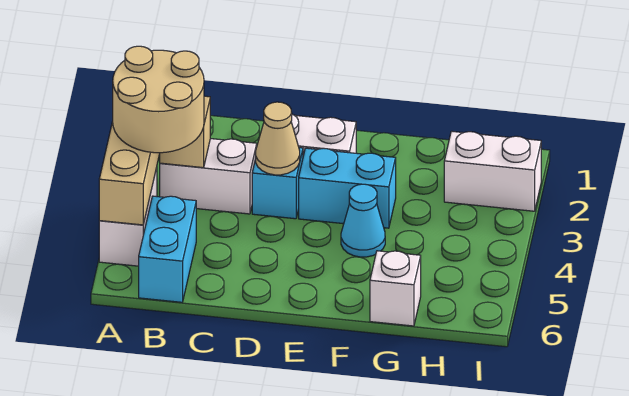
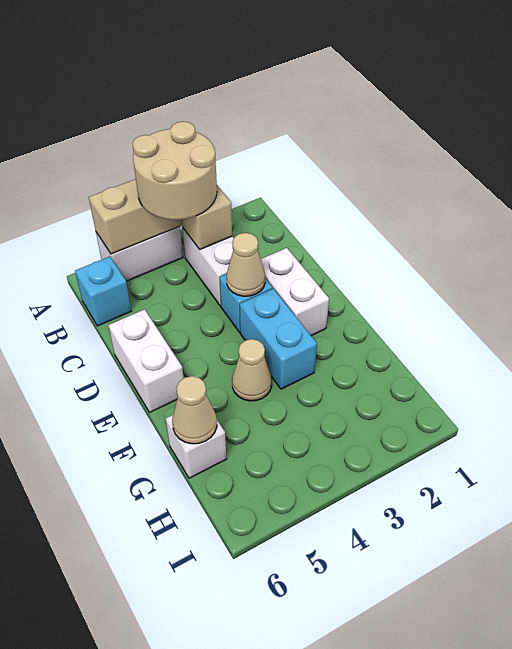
cyan brick B5:B6 level 1 -> cyan brick B6 level 1
cyan cone F4 level 1 -> tan cone F4 level 1
none -> tan cone G6 level 2
white brick H2:I2 level 1 -> white brick D6:E6 level 1

